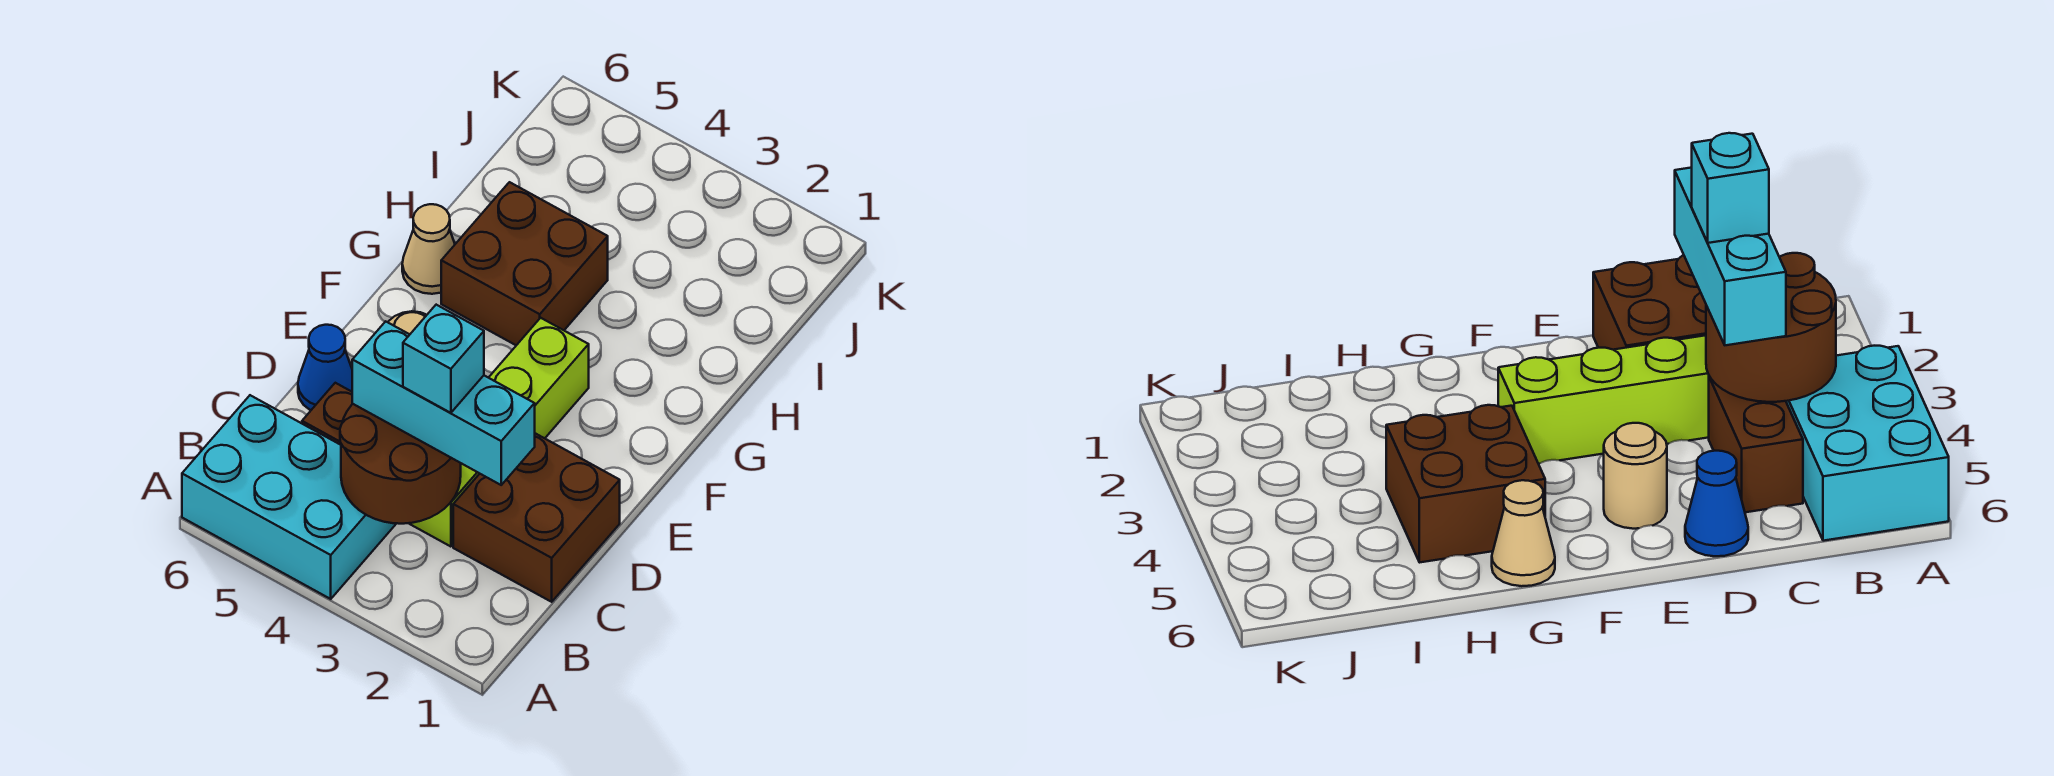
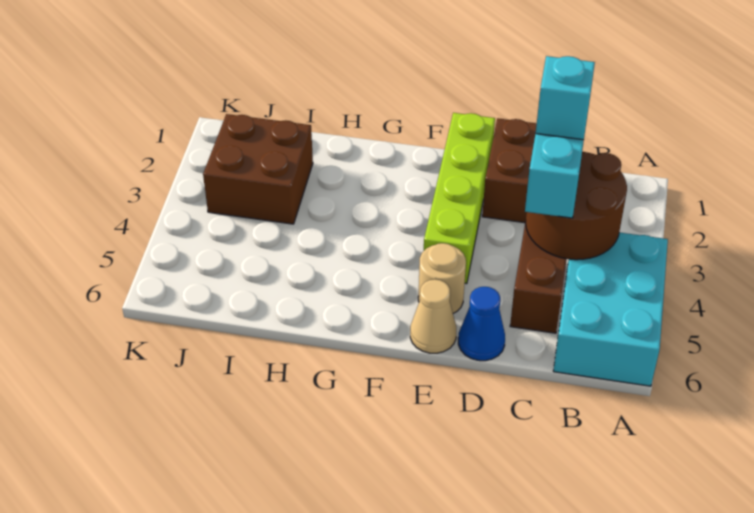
lime brick C3:F3 level 1 -> lime brick E1:E4 level 1
brown brick G4:H5 level 1 -> brown brick I2:J3 level 1
tan cone G6 level 1 -> tan cone E6 level 1

